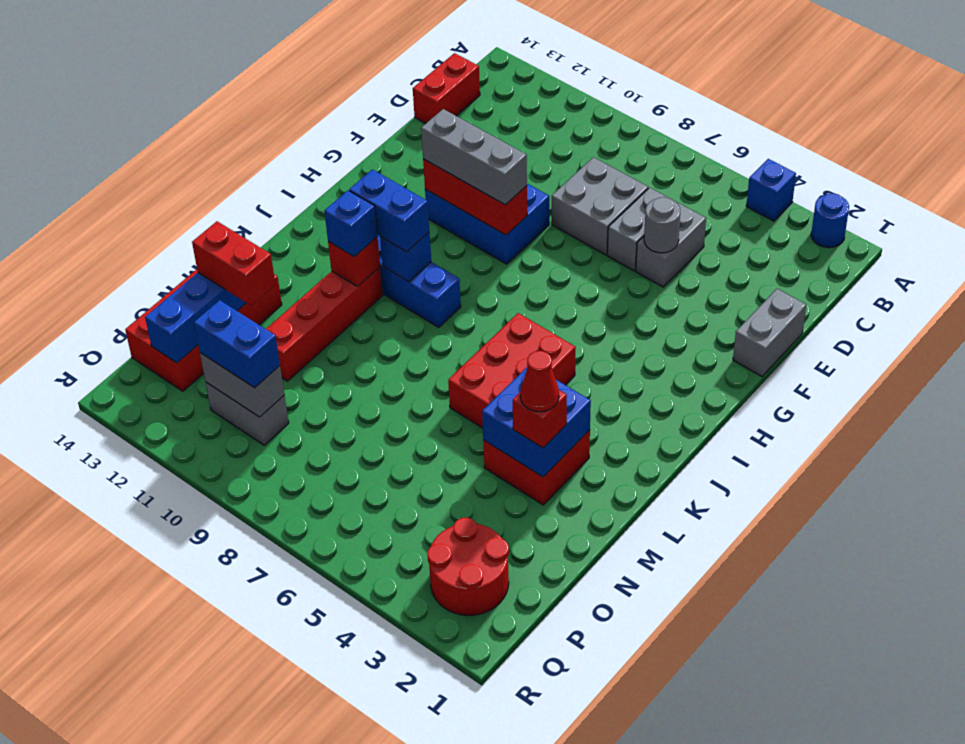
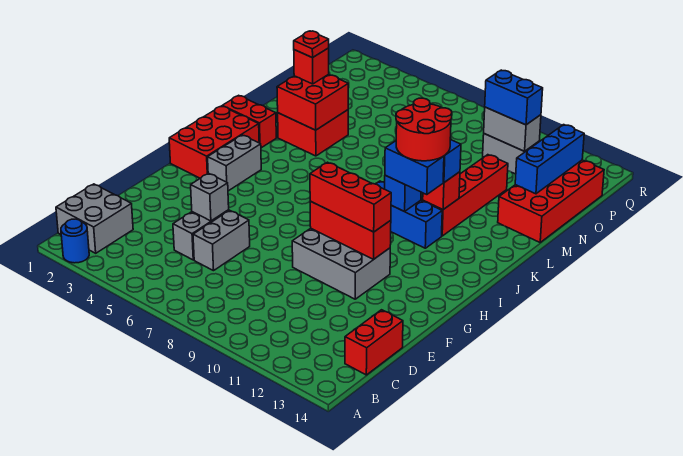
blue brick A4 level 1 -> none
grey brick D7:E8 level 1 -> grey brick B1:C2 level 1
grey brick E1:F1 level 1 -> grey brick H3:I3 level 1
grey round brick E5 level 2 -> grey brick E5 level 2
blue brick F9:G11 level 1 -> grey brick F9:G11 level 1
grey brick G9:G11 level 3 -> red brick G9:G11 level 3
red brick J5:L6 level 1 -> red brick H1:J2 level 1
blue brick L3:M4 level 2 -> red brick L3:M4 level 2
red cone M3 level 4 -> red plate M3 level 4
red brick N12:N13 level 3 -> red brick K1:K2 level 1
red round brick P2:Q3 level 1 -> red round brick J10:K11 level 4

